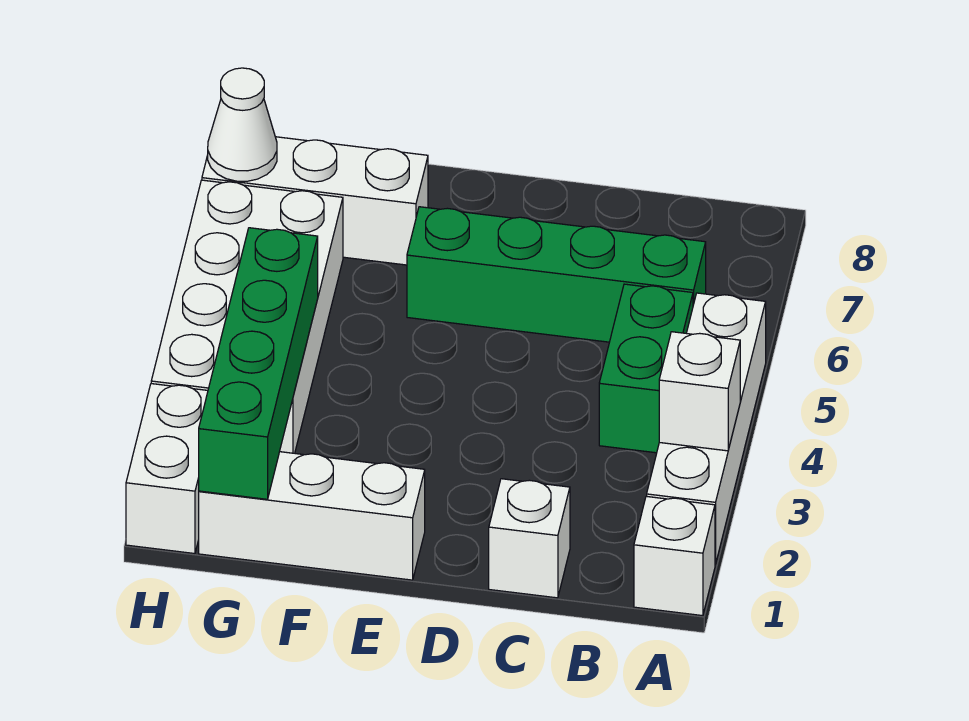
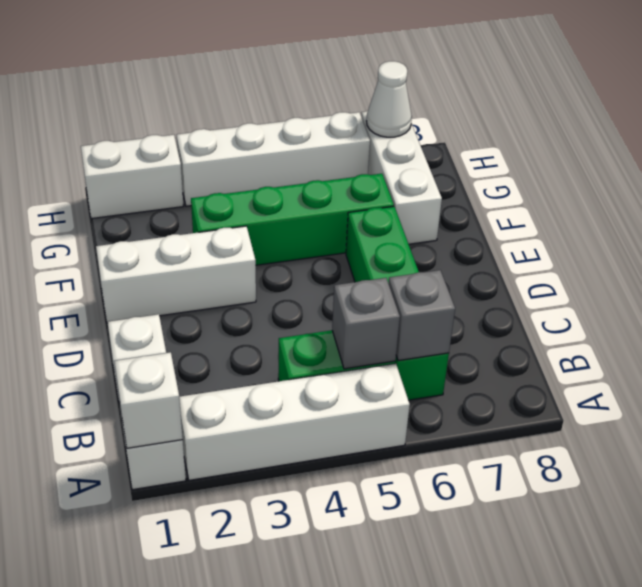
white brick A3 level 2 -> white brick A1 level 2
none -> grey brick B5 level 2
none -> grey brick B6 level 2
white brick E1:G1 level 1 -> white brick E1:E3 level 1
green brick G1:G4 level 2 -> green brick F3:F6 level 1
white brick G3:H6 level 1 -> white brick H3:H6 level 1

